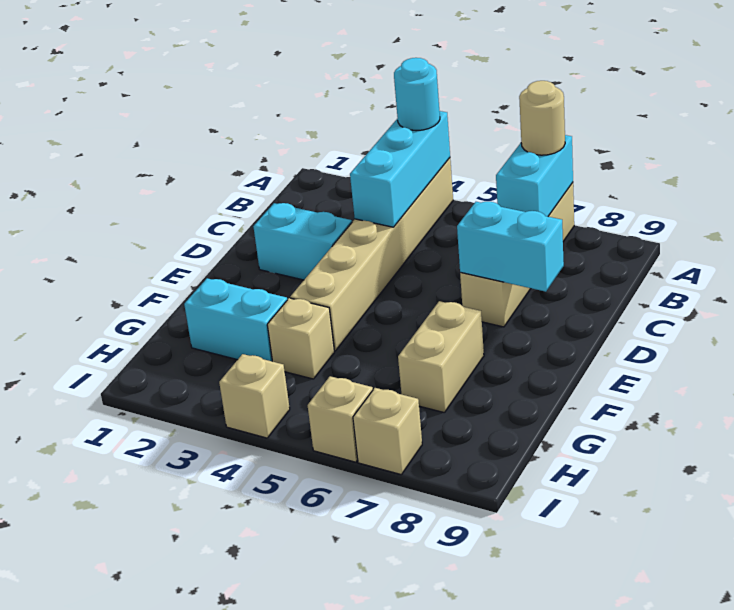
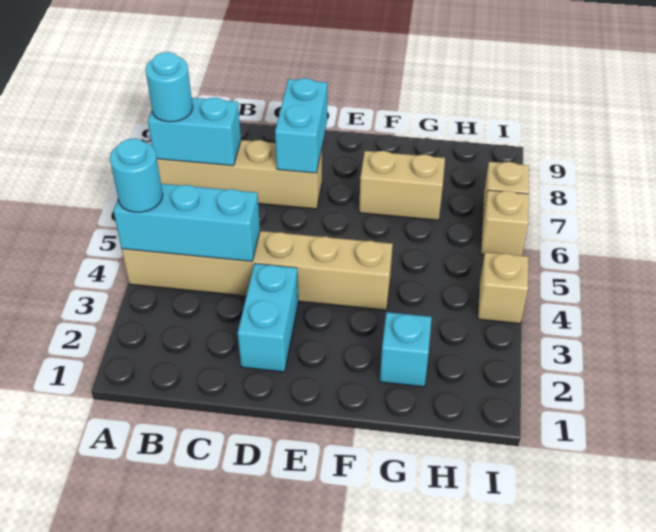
tan round brick A7 level 3 -> cyan round brick A7 level 3
cyan brick G2:G3 level 1 -> cyan brick G2 level 1
tan brick G4 level 1 -> none

